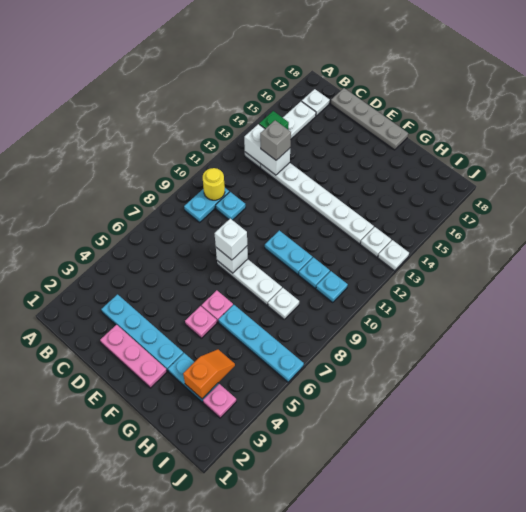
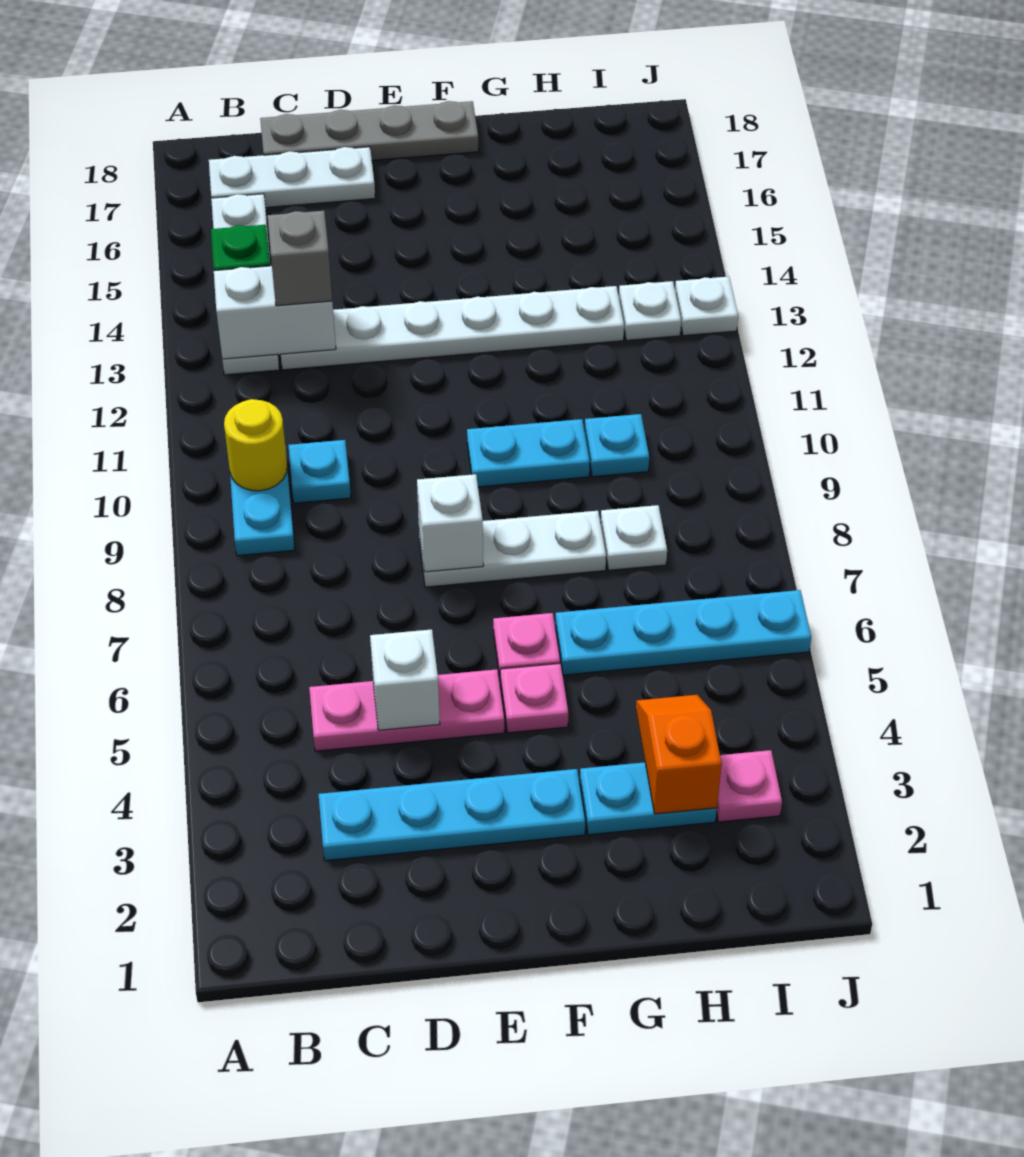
white plate B17 level 1 -> white plate B17:D17 level 1
pink plate D2:F2 level 1 -> pink plate C5:E5 level 1
white brick E8 level 3 -> white brick D5 level 2
cyan plate I10 level 1 -> none

